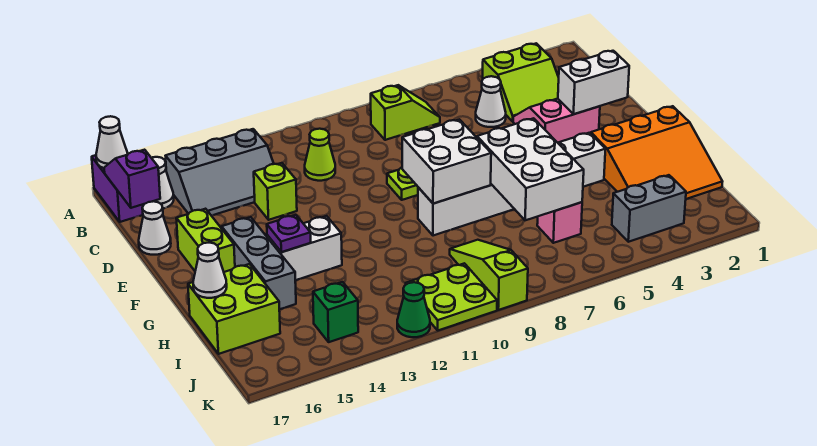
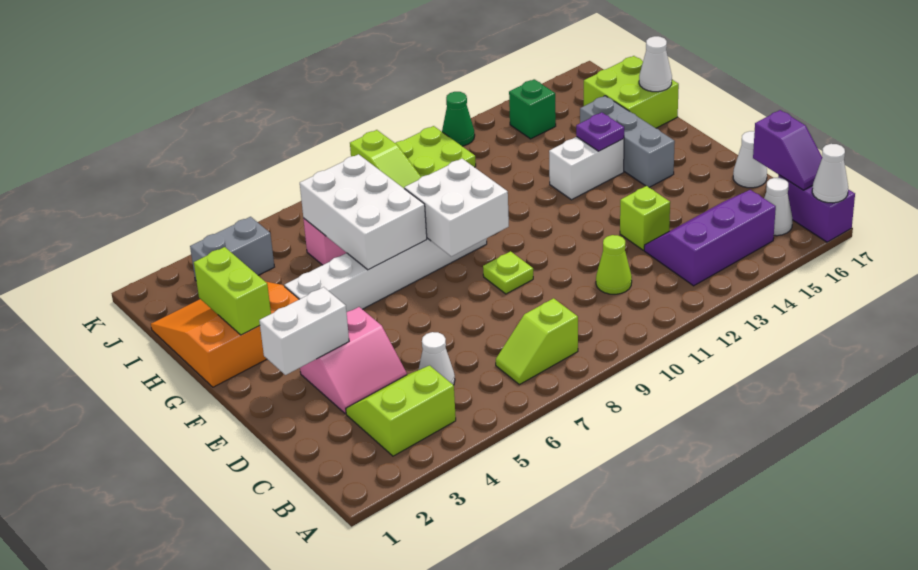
grey slope B13:C15 level 1 top B -> purple slope B13:C15 level 1 top B
lime brick E16:F16 level 1 -> lime brick G2:H2 level 2

